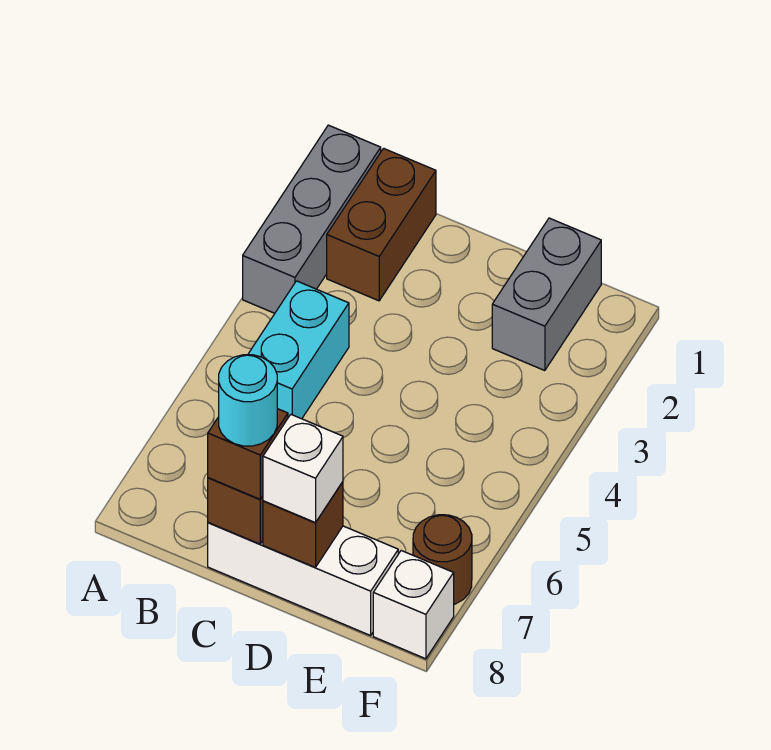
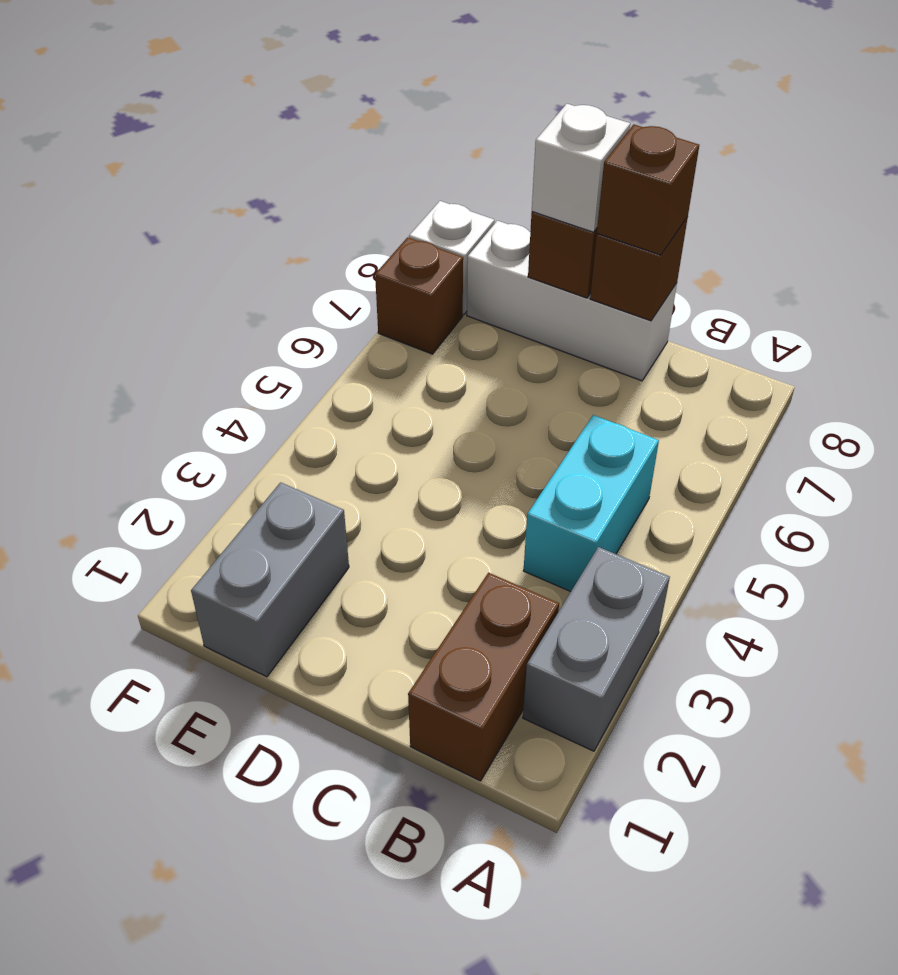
grey brick A1:A3 level 1 -> grey brick A2:A3 level 1
cyan round brick C8 level 4 -> none
brown round brick F7 level 1 -> brown brick F7 level 1

